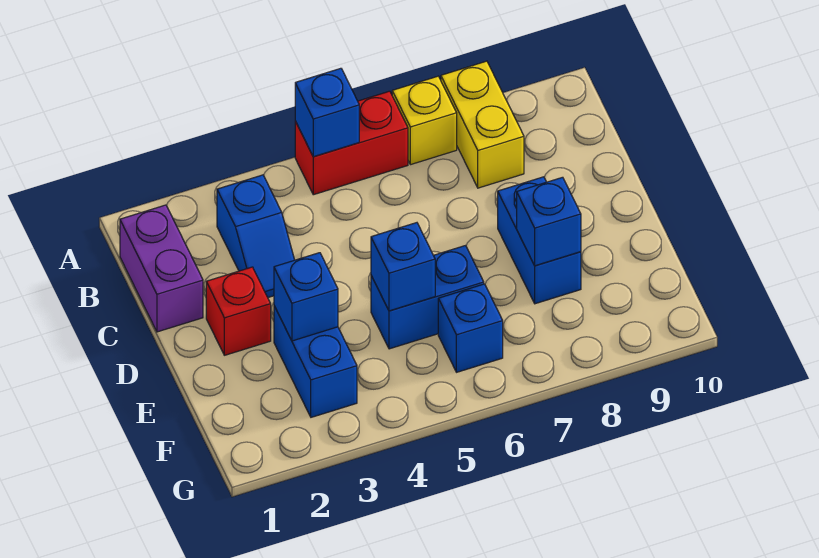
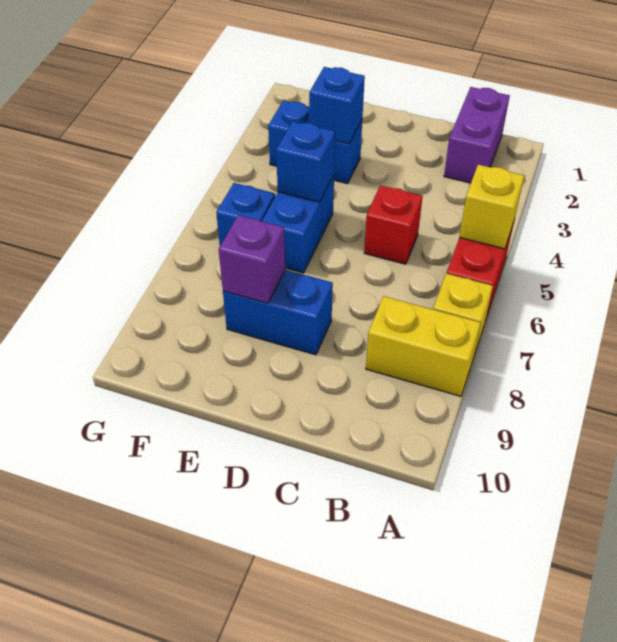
blue brick A5 level 2 -> yellow brick A5 level 2
purple brick B1:C1 level 1 -> purple brick B1:B2 level 1
blue slope B3:C3 level 1 top B -> none
red brick D2 level 1 -> red brick C5 level 1
blue brick E8 level 2 -> purple brick E8 level 2

